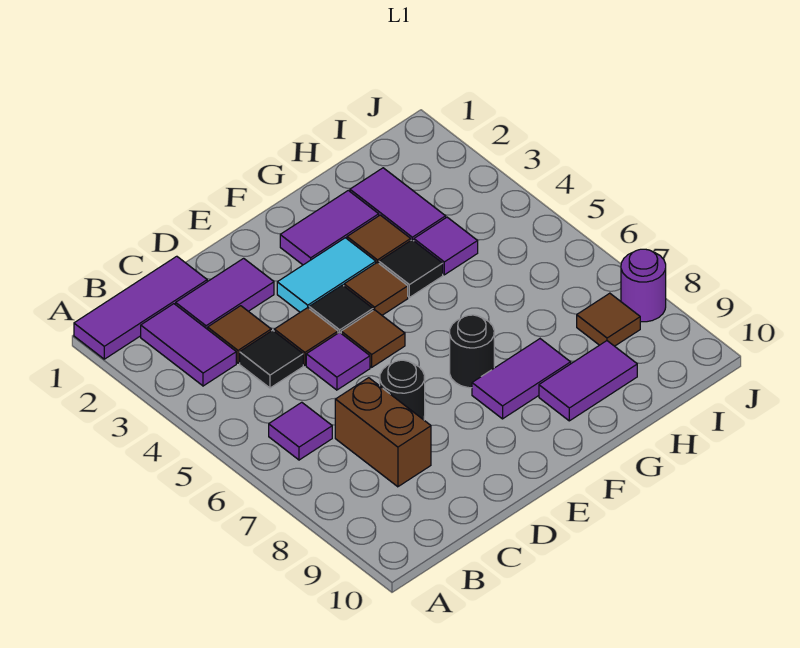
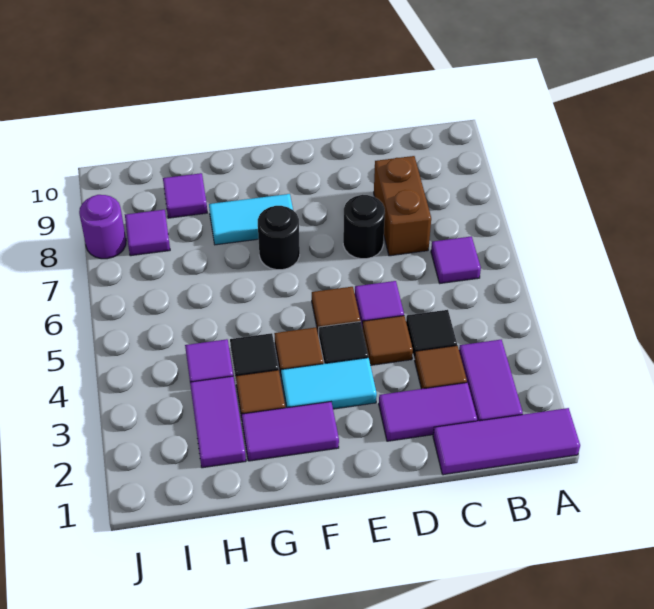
purple tile F8:G8 level 1 -> cyan tile F8:G8 level 1
purple tile G9:H9 level 1 -> purple tile H9 level 1
brown tile I8 level 1 -> purple tile I8 level 1

